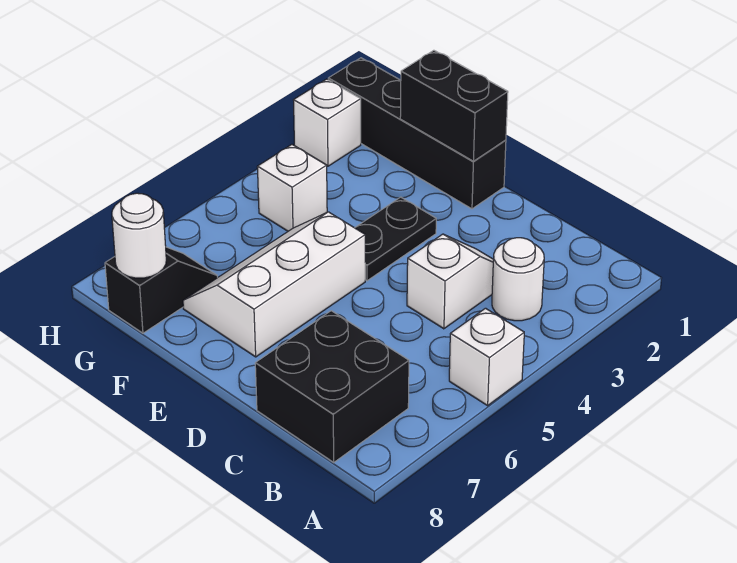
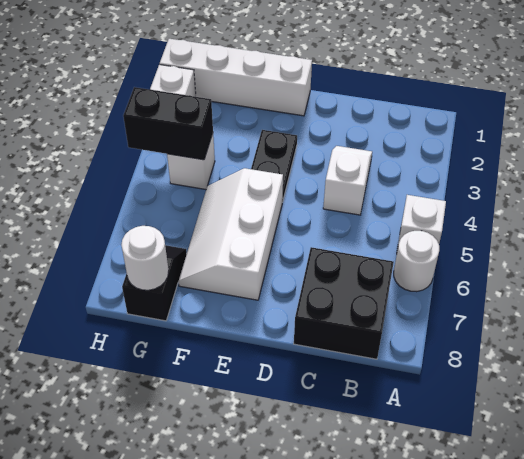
white round brick B3 level 1 -> white round brick A6 level 1
black brick E1:H1 level 1 -> white brick E1:H1 level 1
black brick E1:F1 level 2 -> black brick G4:H4 level 2

